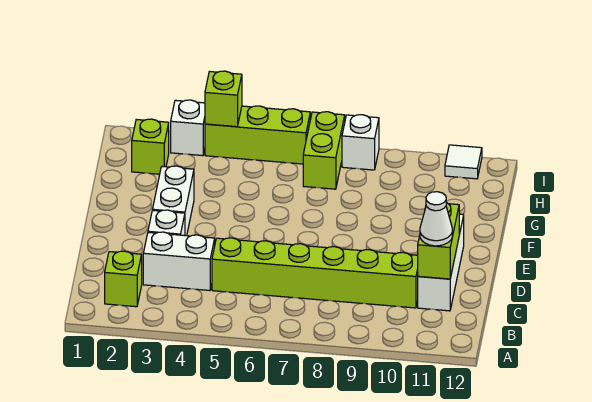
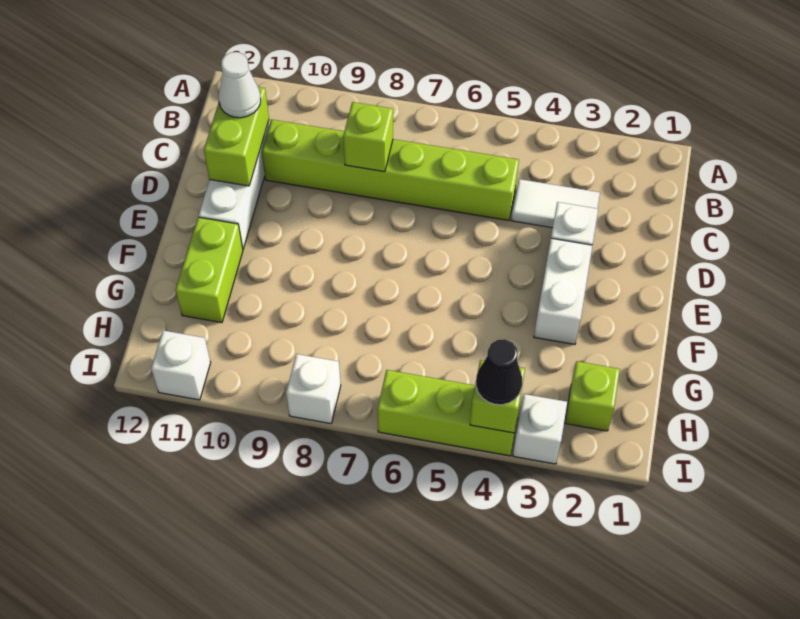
lime brick B2 level 1 -> lime brick C8 level 2
white brick C3:C4 level 1 -> white tile C3:C4 level 1
lime brick H7:I7 level 1 -> lime brick F11:G11 level 1
none -> black cone I4 level 3
white tile I11 level 1 -> white brick I11 level 1

